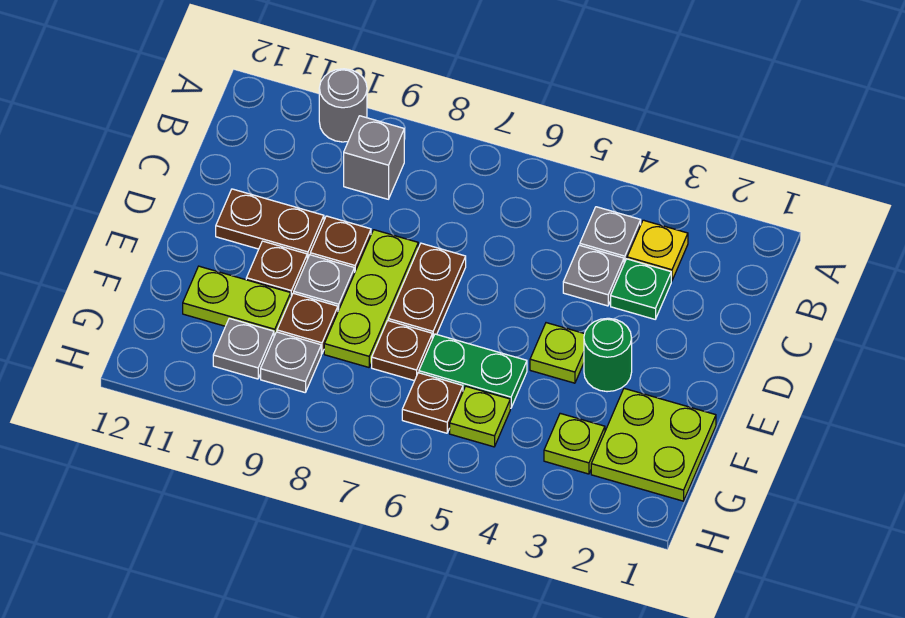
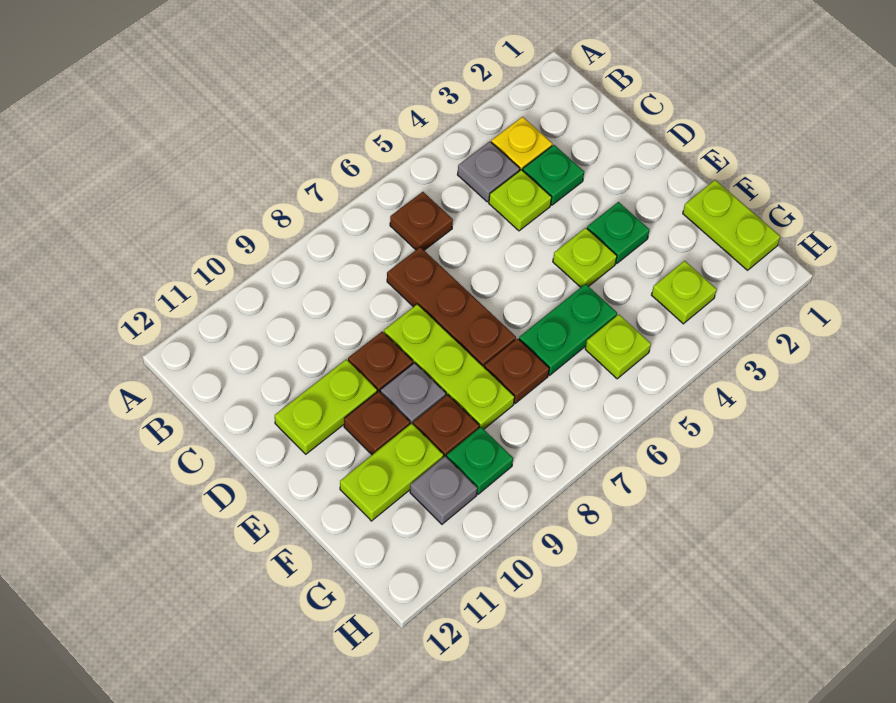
grey round brick A10 level 1 -> none
grey brick B9 level 1 -> none
grey plate C4 level 1 -> lime plate C4 level 1
brown plate D7:E7 level 1 -> brown plate C7:E7 level 1
brown plate D10:D11 level 1 -> lime plate D10:D11 level 1
green round brick E3 level 1 -> green plate E3 level 1
lime plate F1:G2 level 1 -> lime plate F1:G1 level 1
brown plate G6 level 1 -> brown plate B6 level 1
grey plate G9 level 1 -> green plate G9 level 1

